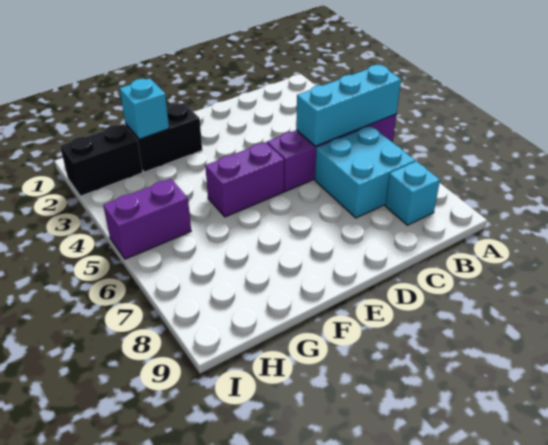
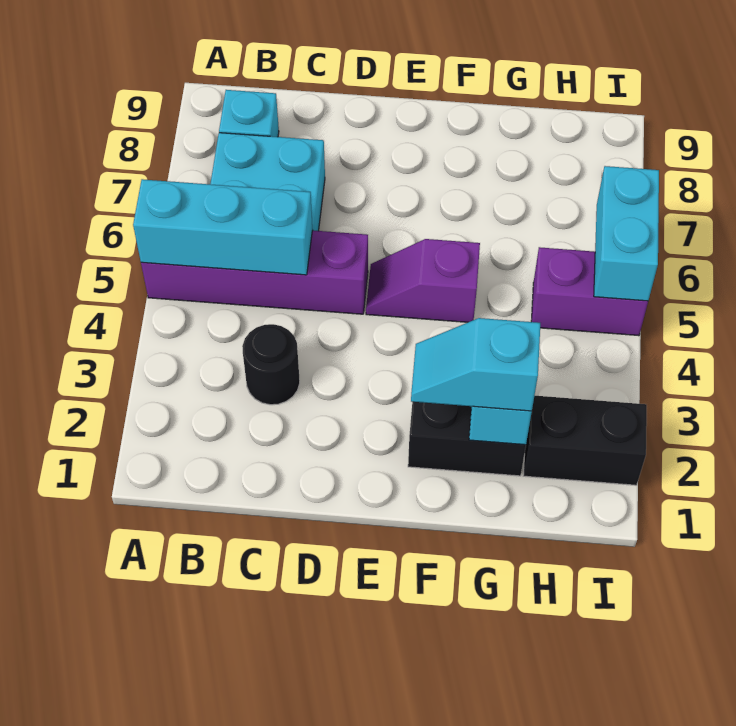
none -> black round brick C3 level 1
purple brick E5:F5 level 1 -> purple slope E5:F5 level 1 top F
none -> cyan slope F2:G2 level 3 top G
none -> cyan brick I5:I6 level 2

